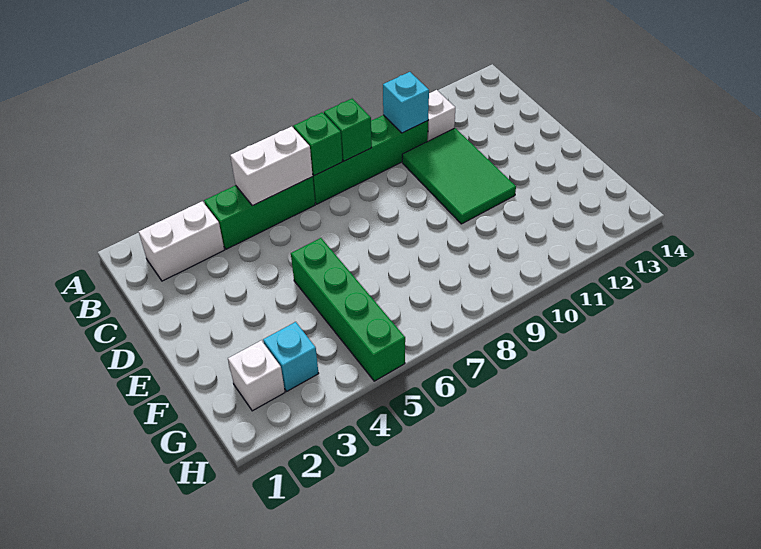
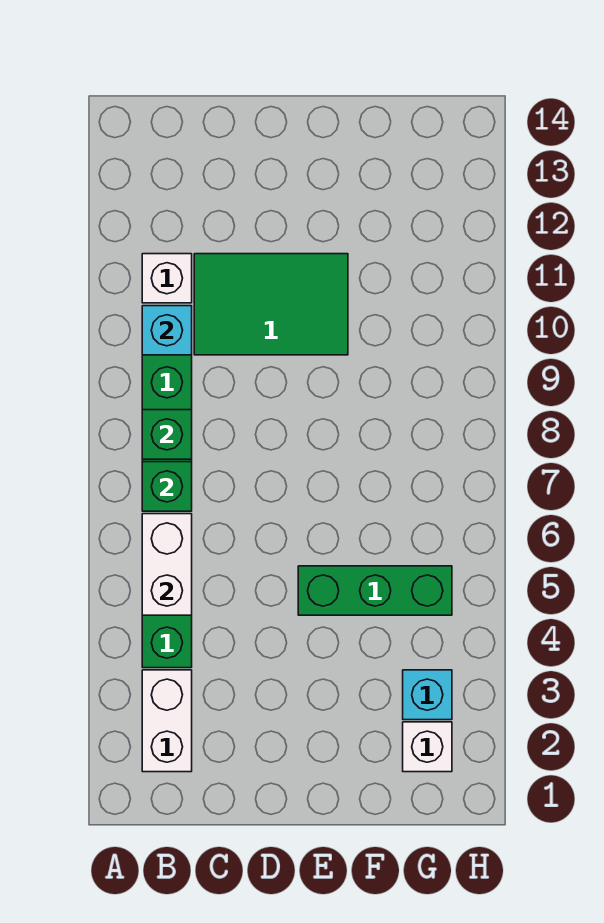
green brick E5:H5 level 1 -> green brick E5:G5 level 1

